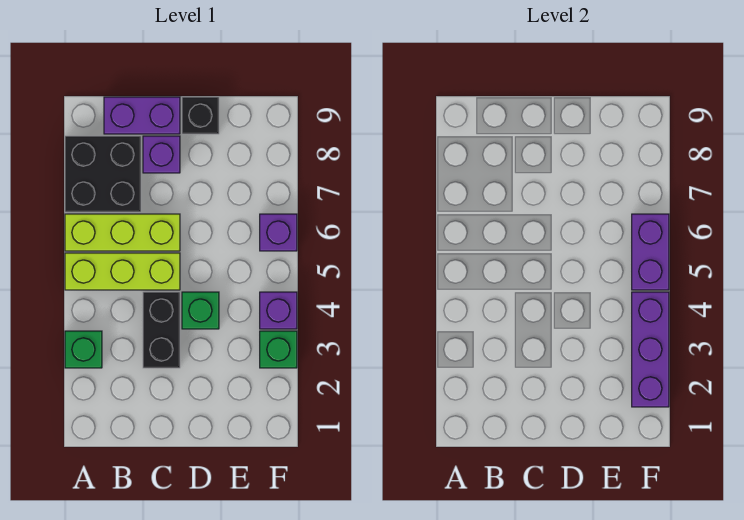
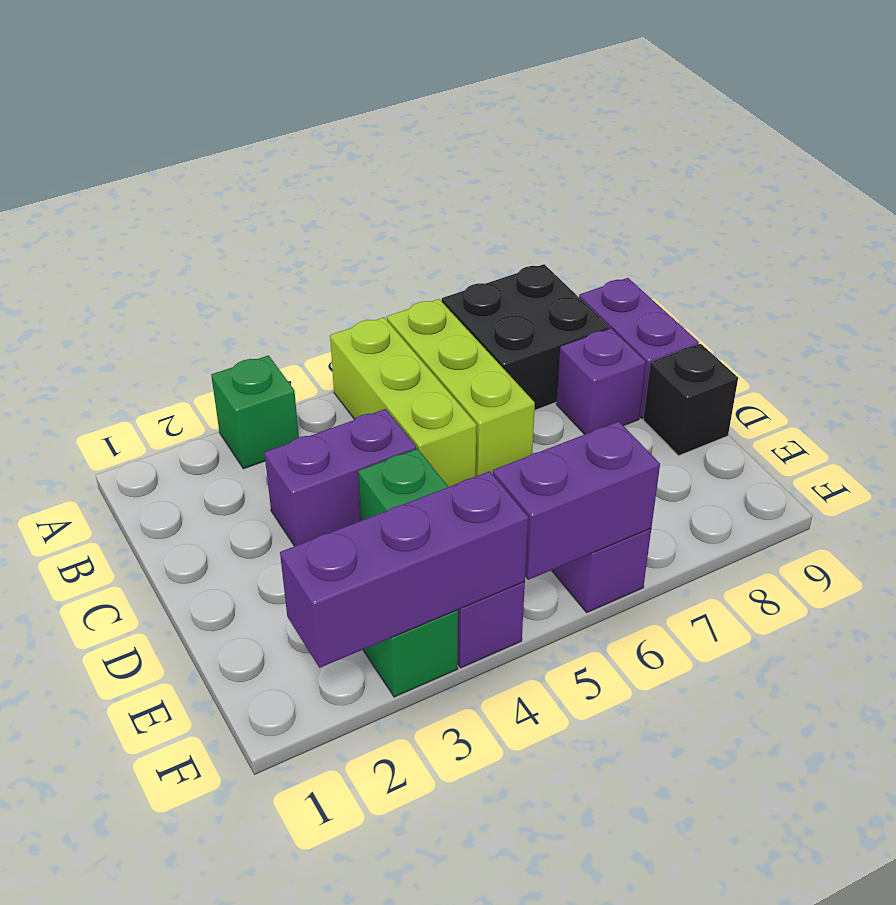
black brick C3:C4 level 1 -> purple brick C3:C4 level 1

